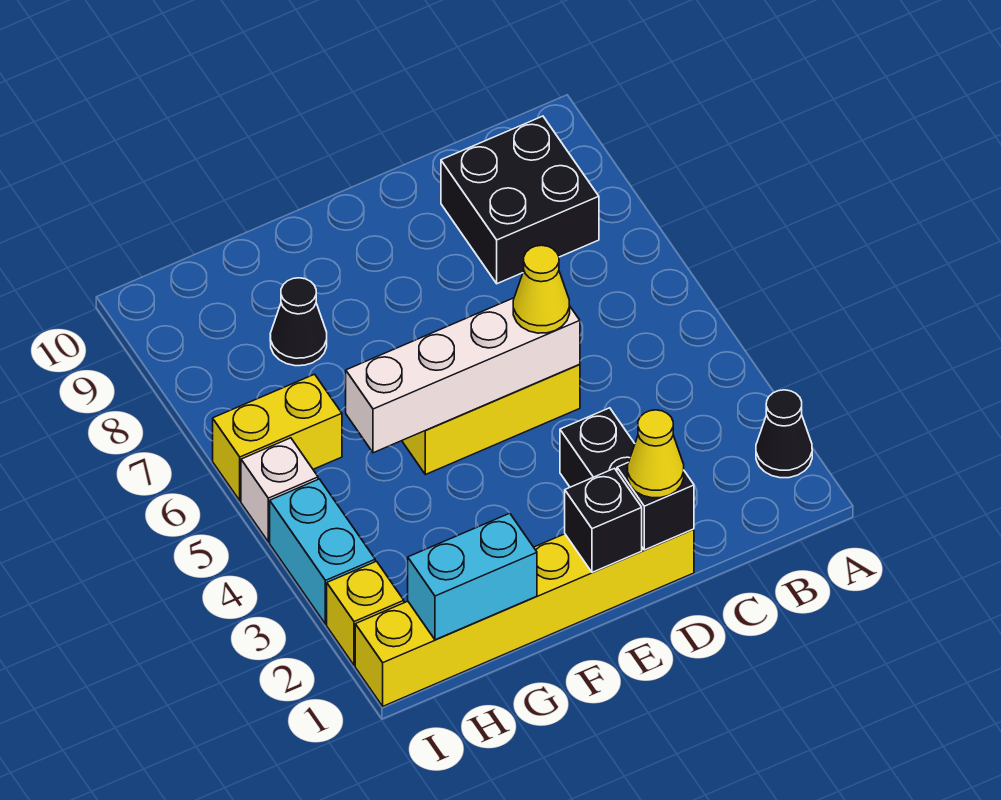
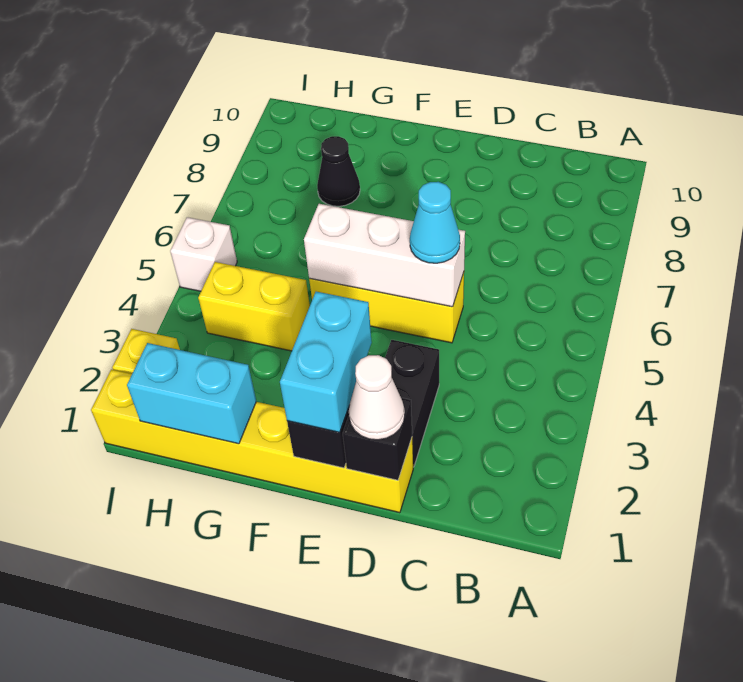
black cone A2 level 1 -> none
black brick B8:C9 level 1 -> none
yellow cone D1 level 3 -> white cone D1 level 3
white brick D5:G5 level 2 -> white brick D5:F5 level 2
yellow cone D5 level 3 -> cyan cone D5 level 3
yellow brick H6:I6 level 1 -> yellow brick G4:H4 level 1
cyan brick I3:I4 level 1 -> cyan brick E1:E2 level 3

